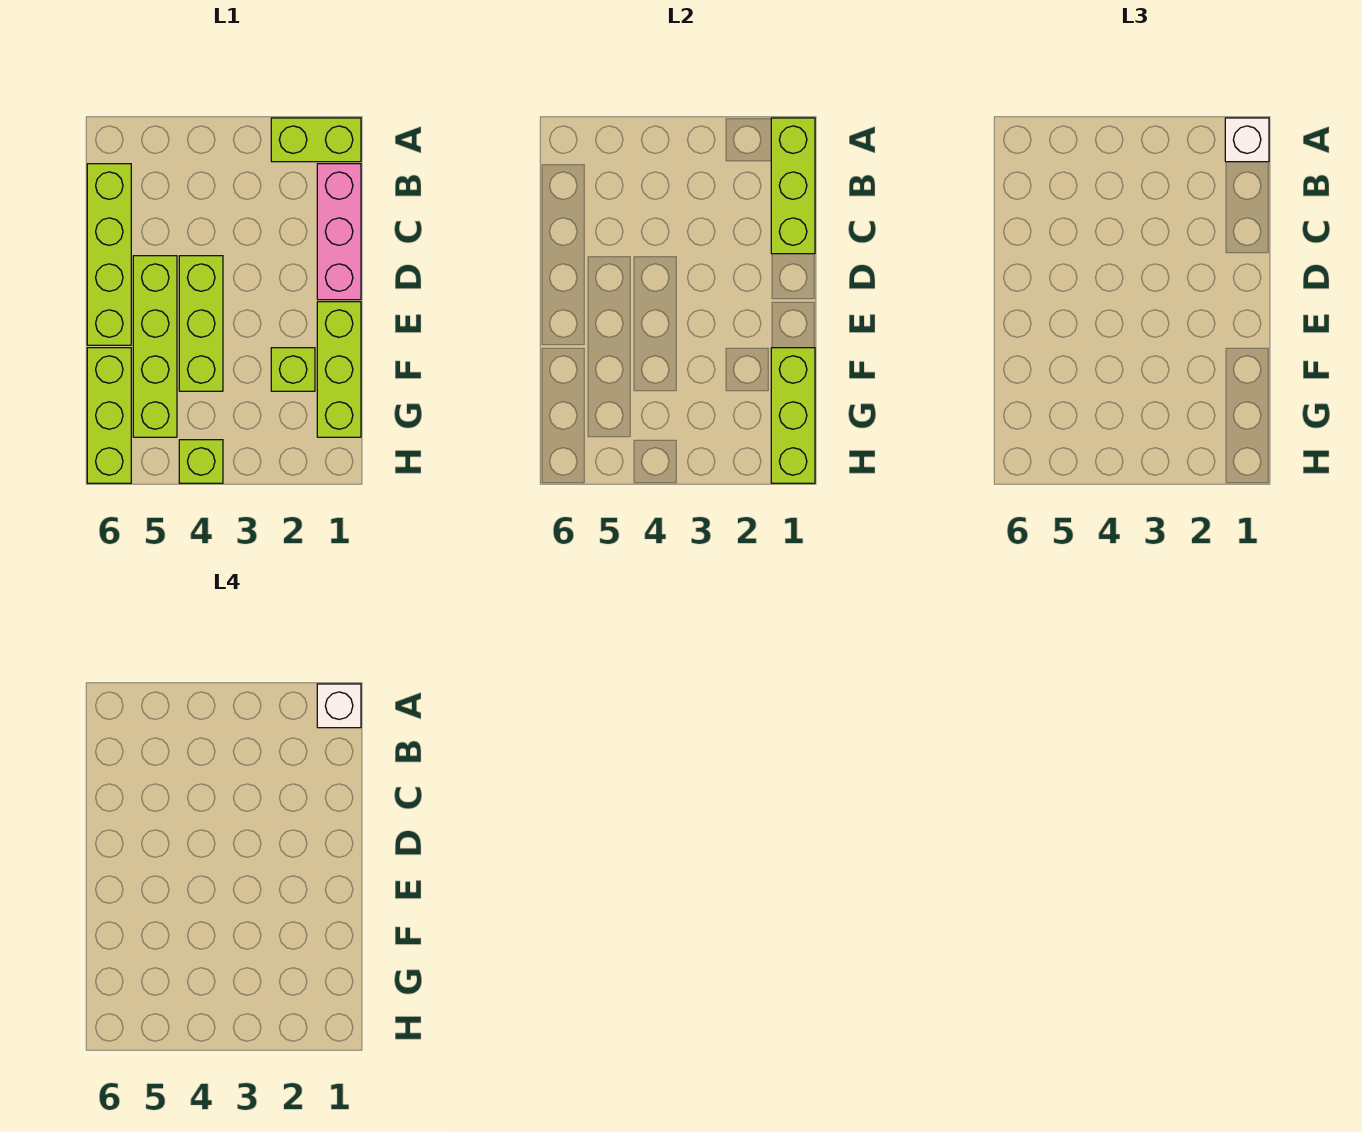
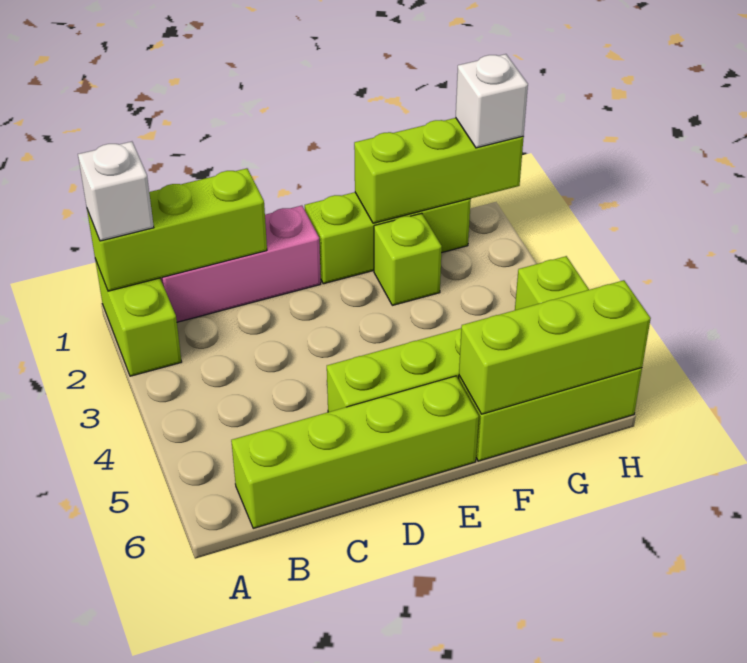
white brick A1 level 4 -> white brick H1 level 3
lime brick D4:F4 level 1 -> lime brick F6:H6 level 2

